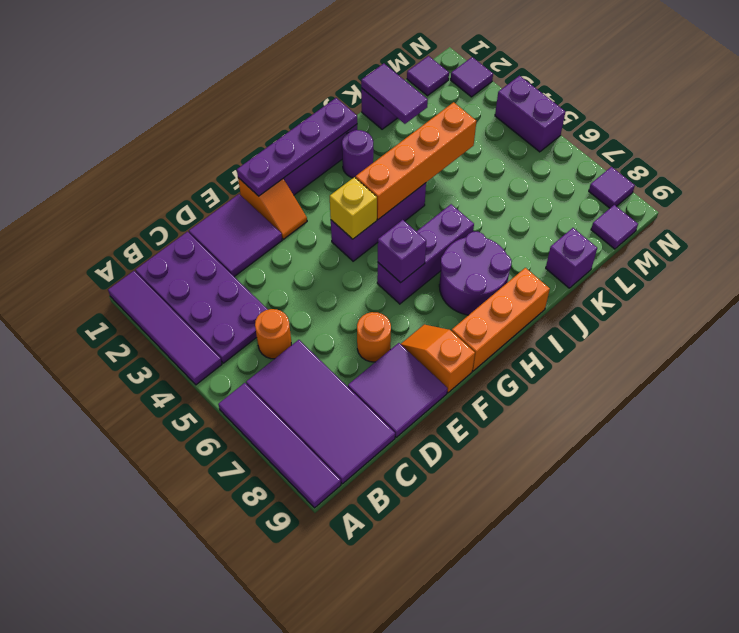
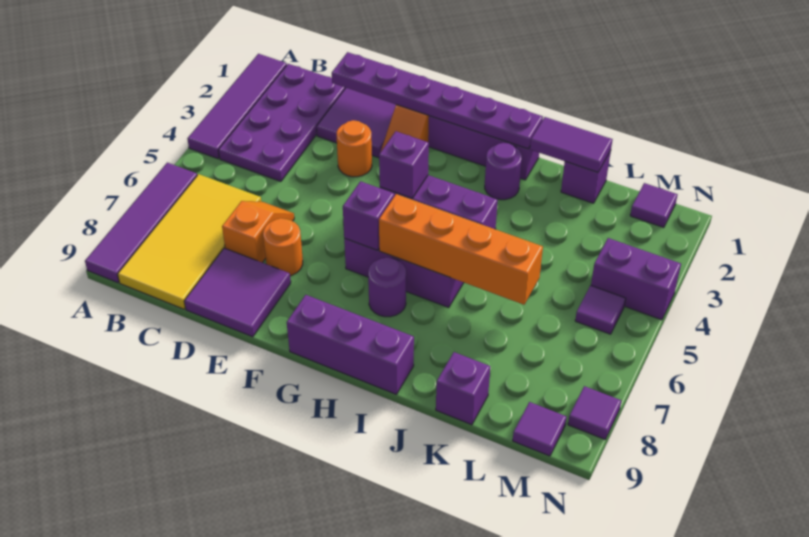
purple tile B6:C9 level 1 -> yellow tile B6:C9 level 1
orange round brick C5 level 1 -> orange round brick E3 level 1
purple plate F1:I1 level 2 -> purple plate D1:I1 level 2
orange slope F8:F9 level 1 top 9 -> orange slope D6:D7 level 1 top 7
yellow brick G4 level 2 -> purple brick G4 level 2
orange brick G9:I9 level 1 -> purple brick G9:I9 level 1
orange brick H4:K4 level 2 -> orange brick H6:K6 level 2
purple round brick H7:I8 level 1 -> purple round brick H7 level 1
purple tile K1:K2 level 2 -> purple tile J1:K1 level 2
purple tile N2 level 1 -> purple tile M5 level 1
purple brick N4:N5 level 1 -> purple brick M4:N4 level 1

